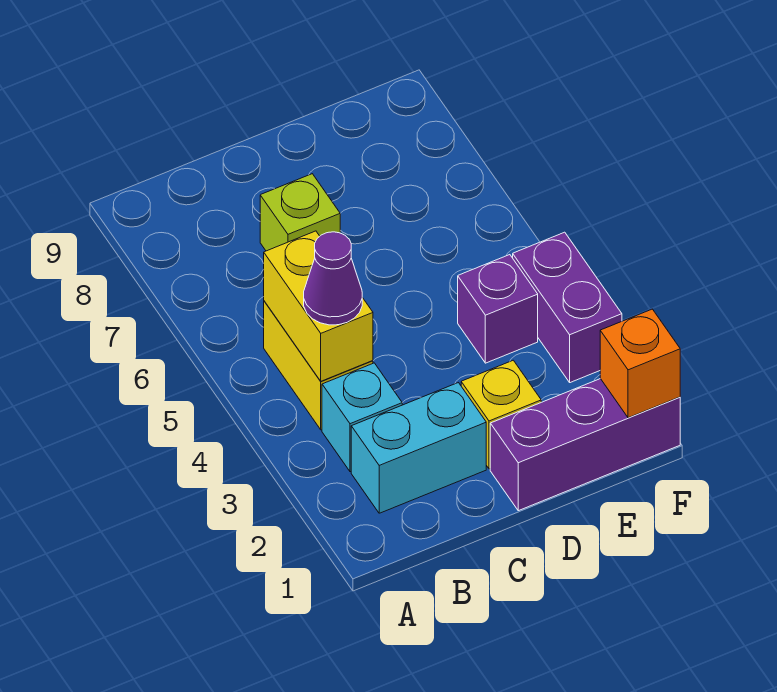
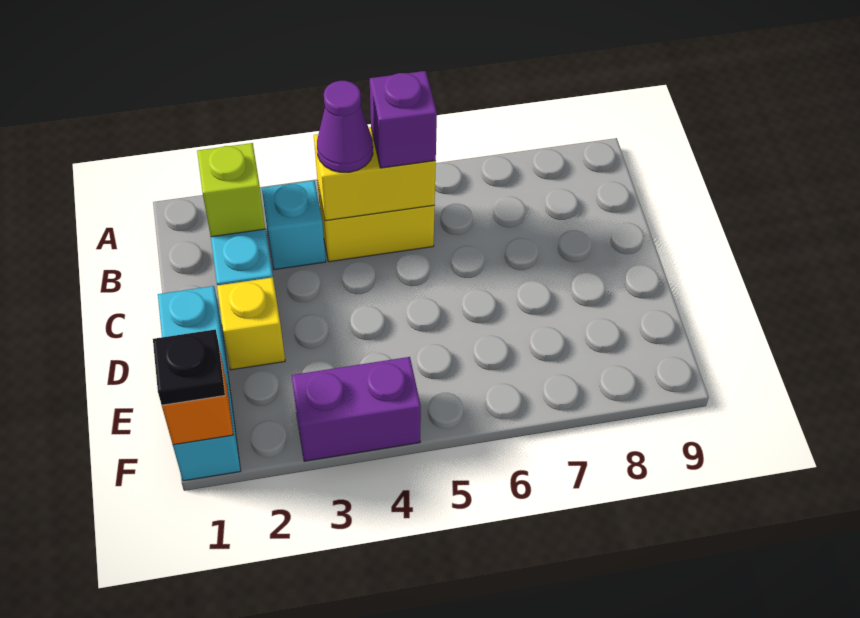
lime brick C7 level 1 -> lime brick B2 level 2
purple brick D1:F1 level 1 -> cyan brick D1:F1 level 1
purple brick E4 level 1 -> purple brick B5 level 3
none -> black plate F1 level 3

